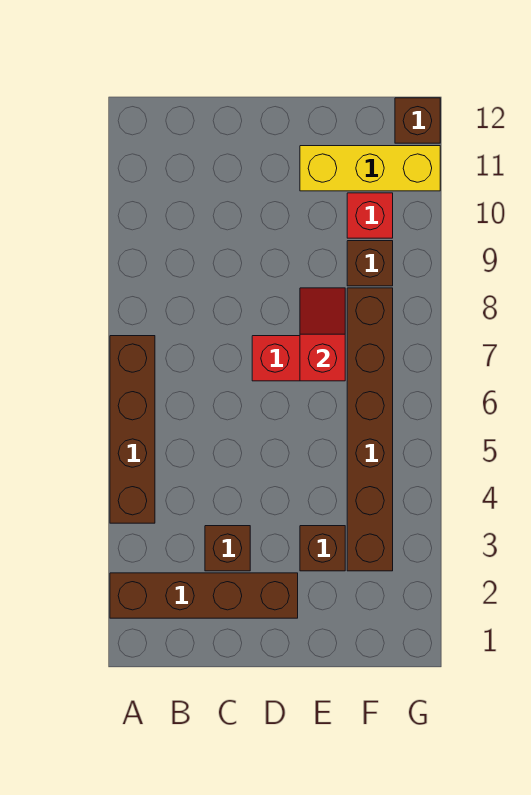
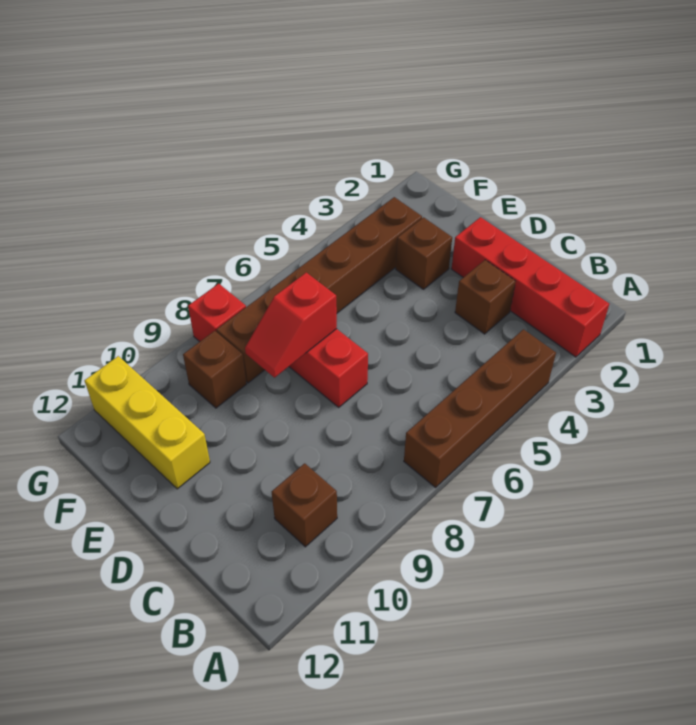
brown brick A2:D2 level 1 -> red brick A2:D2 level 1
red brick F10 level 1 -> red brick G8 level 1
brown brick G12 level 1 -> brown brick B10 level 1

